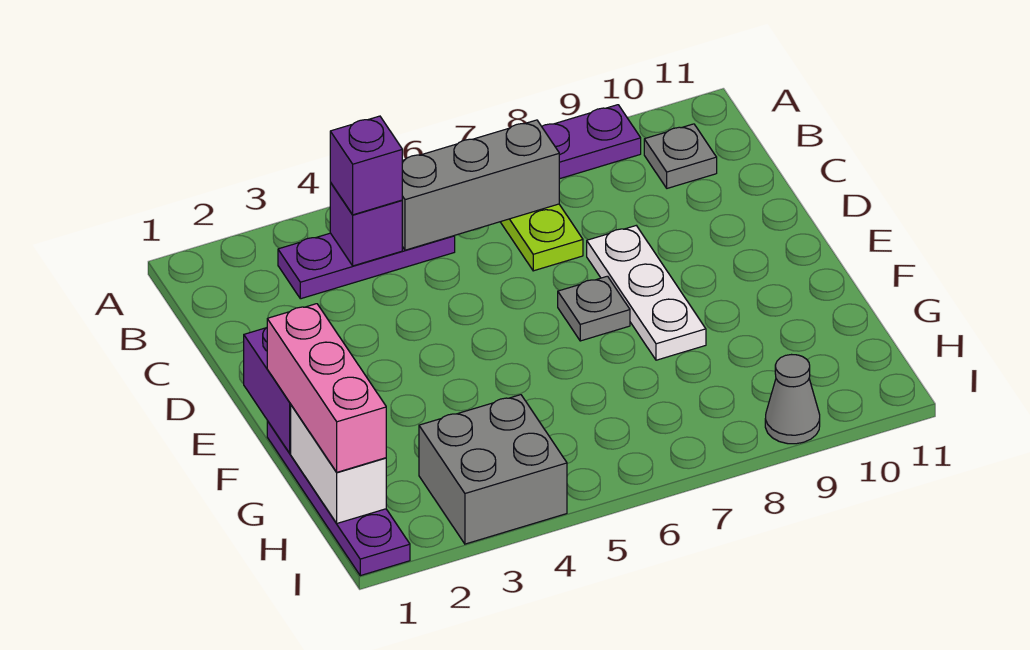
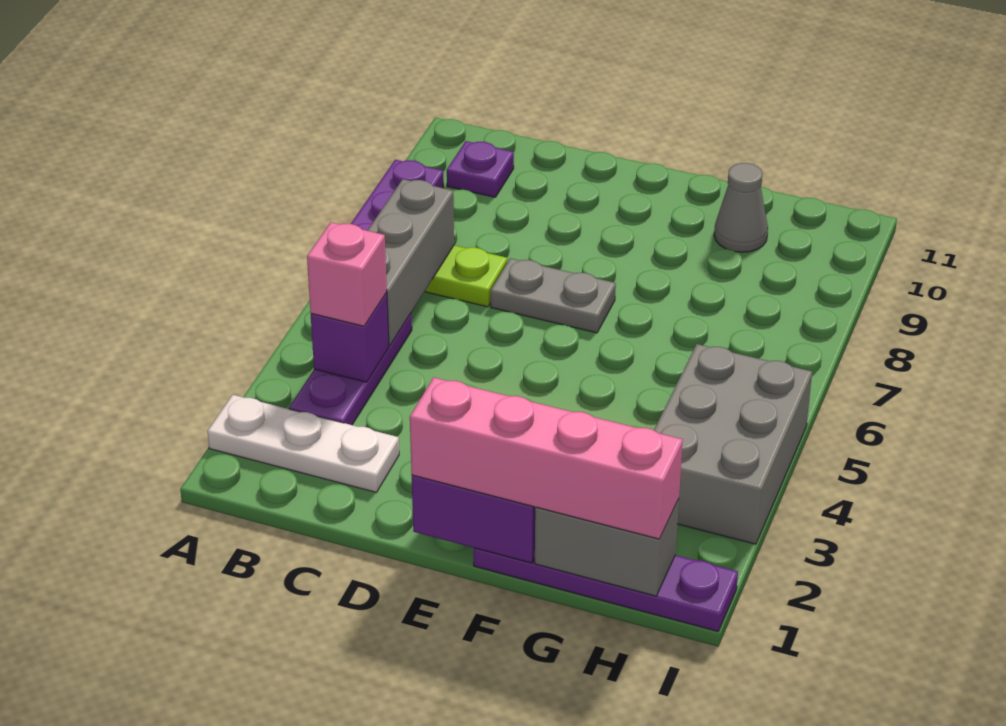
purple brick B4 level 3 -> pink brick B4 level 3
grey plate B10 level 1 -> purple plate B10 level 1
white plate D8:F8 level 1 -> white plate A2:C2 level 1
grey plate E7 level 1 -> grey plate D7:E7 level 1
pink brick F1:H1 level 3 -> pink brick E1:H1 level 3
white brick G1:H1 level 2 -> grey brick G1:H1 level 2
grey brick H3:I4 level 1 -> grey brick H3:I5 level 1
grey cone I9 level 1 -> grey cone G10 level 1

